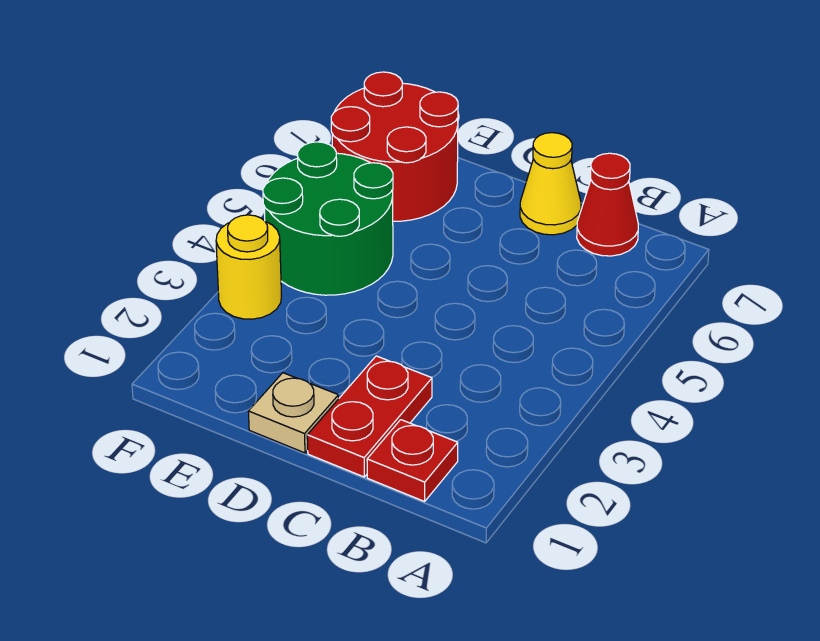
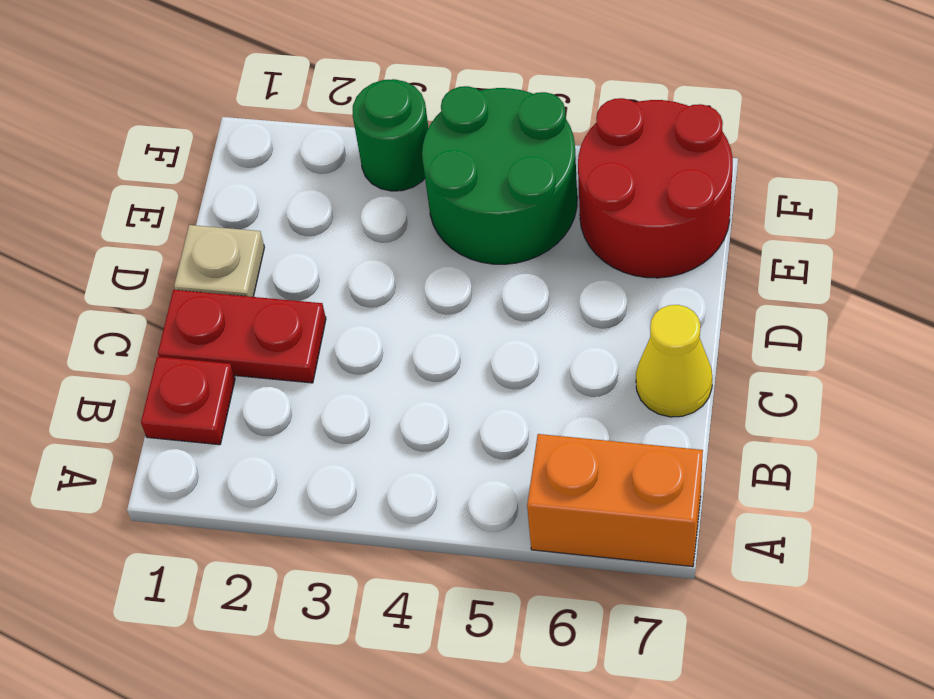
none -> orange brick A6:A7 level 1
red cone B7 level 1 -> none
yellow round brick F3 level 1 -> green round brick F3 level 1

